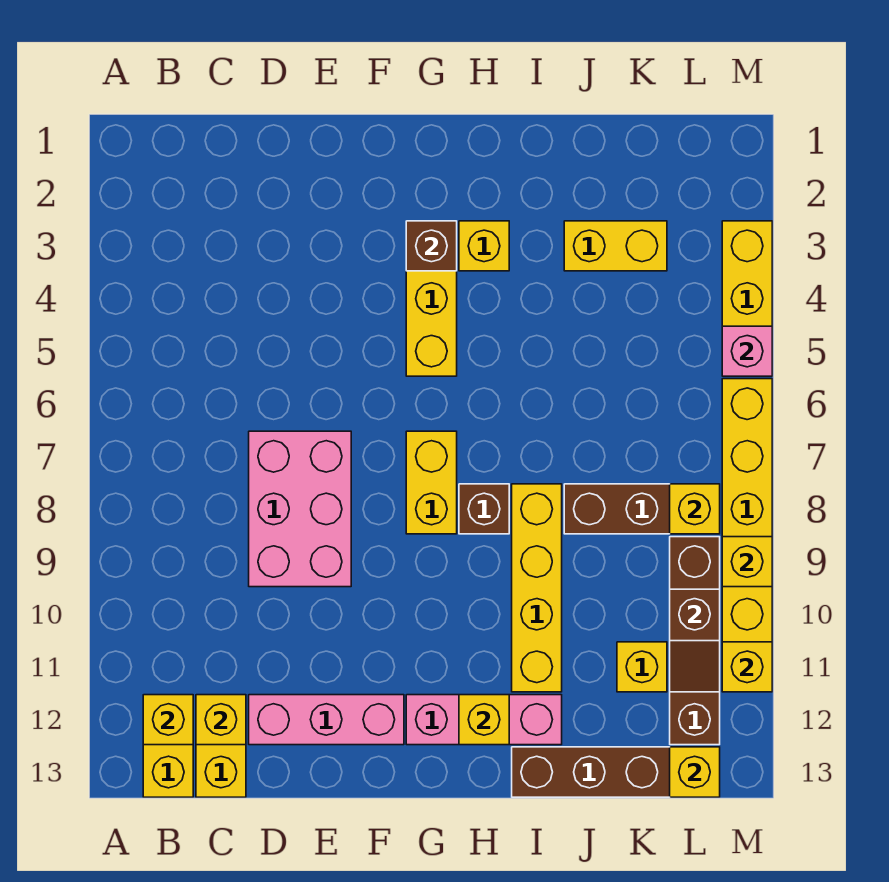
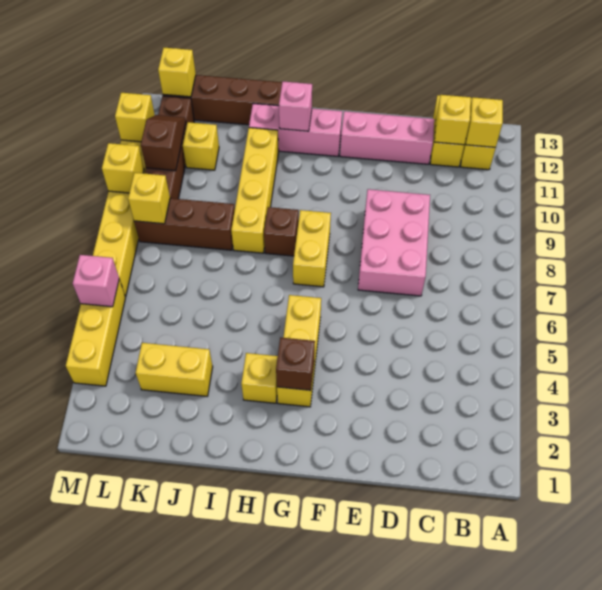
yellow brick H12 level 2 -> pink brick H12 level 2

